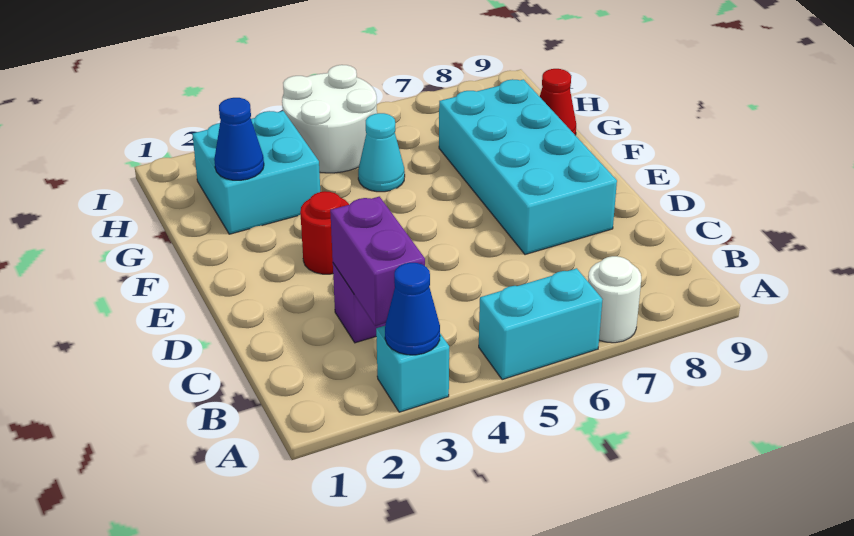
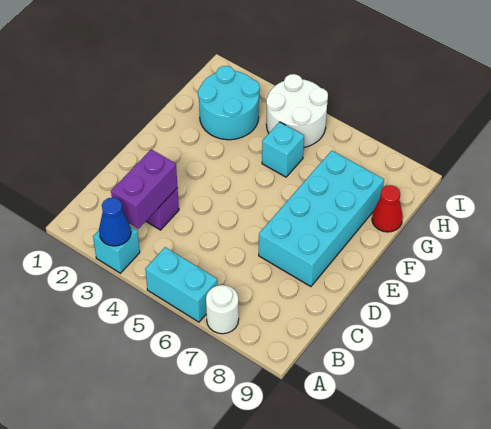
red round brick E3 level 1 -> none
cyan brick G2:H3 level 1 -> cyan round brick G2:H3 level 1
blue cone G2 level 2 -> none
cyan cone G5 level 1 -> cyan brick G5 level 1

